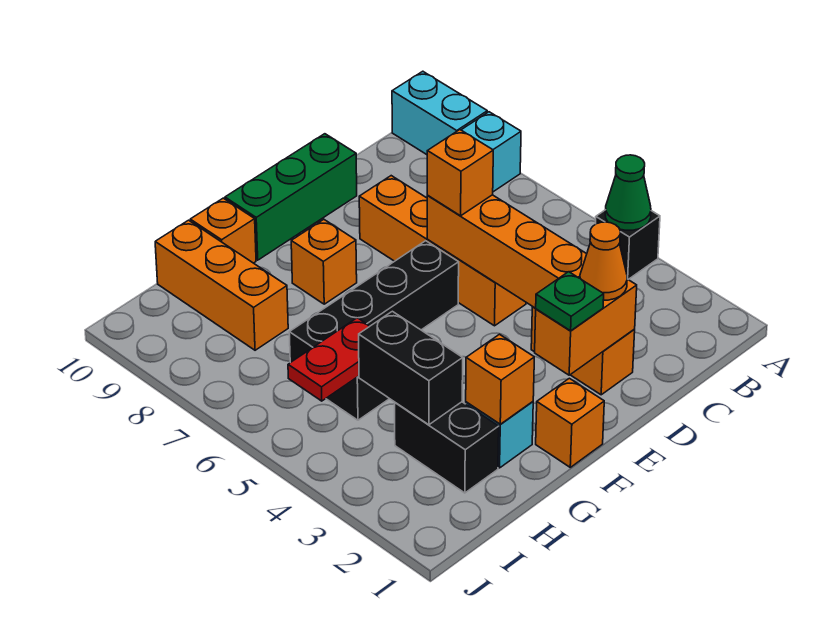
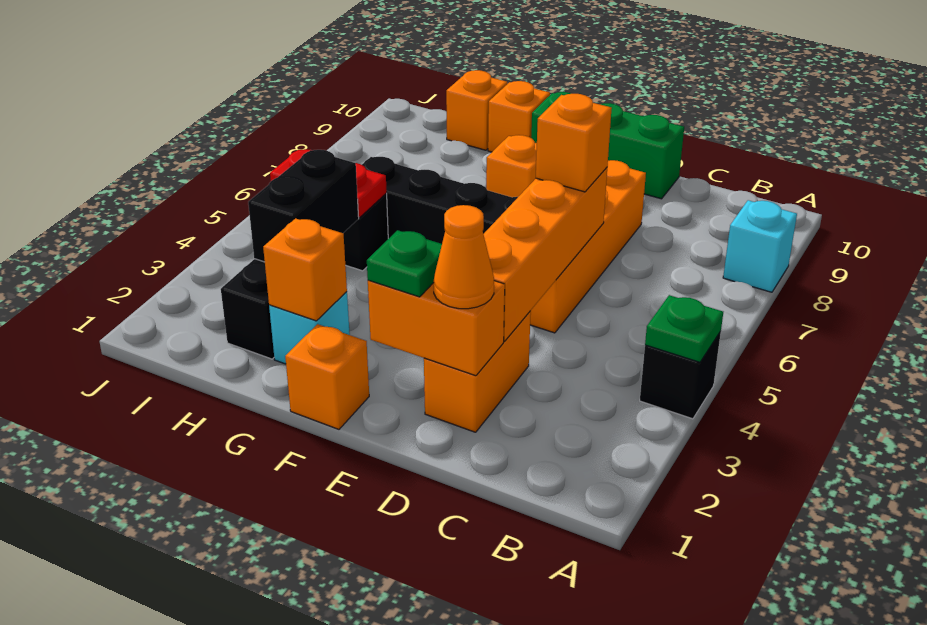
green cone A4 level 2 -> green plate A4 level 2
cyan brick A9:A10 level 1 -> none
orange brick H8:H10 level 1 -> orange brick H10 level 1

